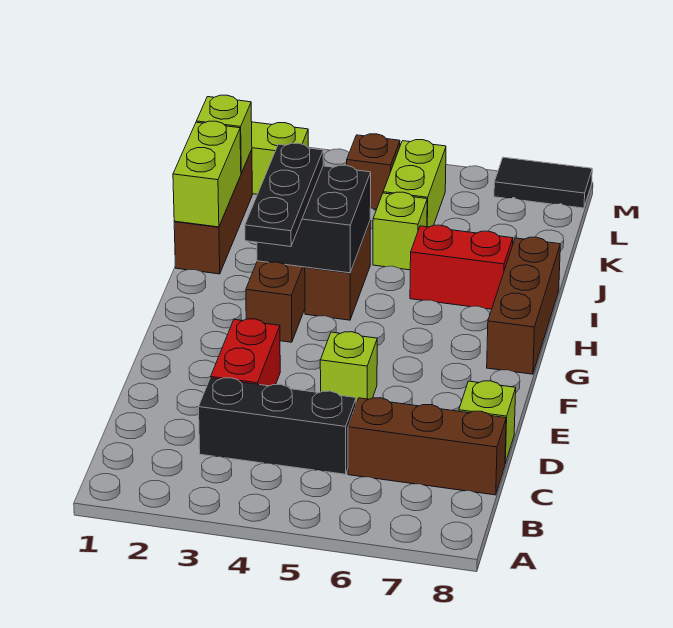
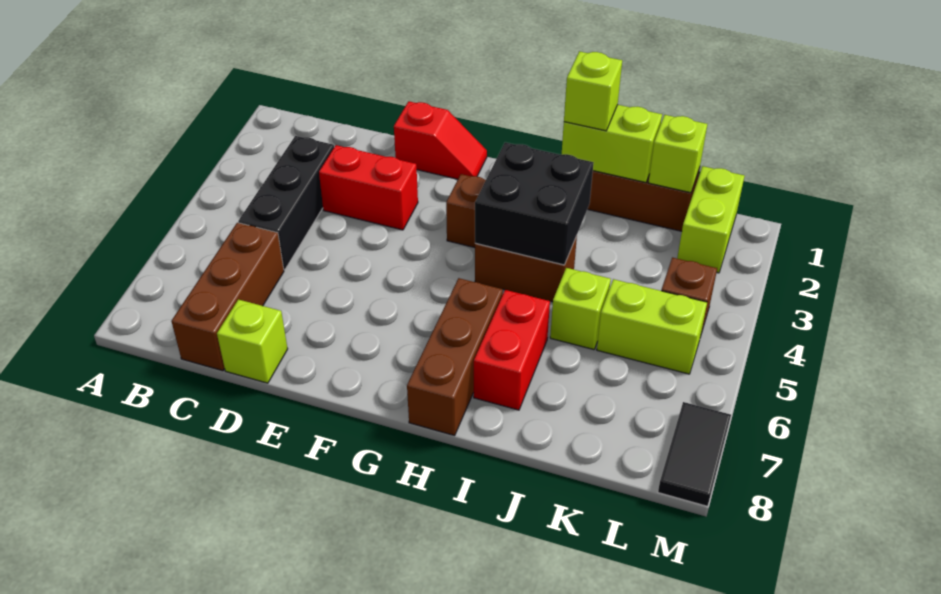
none -> red slope E1:F1 level 1 top E
lime brick E5 level 1 -> lime brick I1 level 3
black plate G3:I3 level 3 -> none
brown brick G8:I8 level 1 -> brown brick H6:H8 level 1

